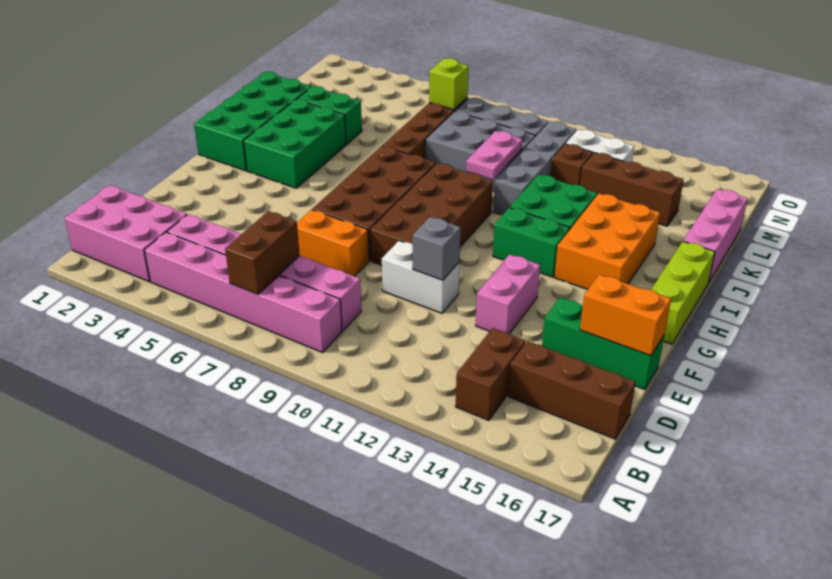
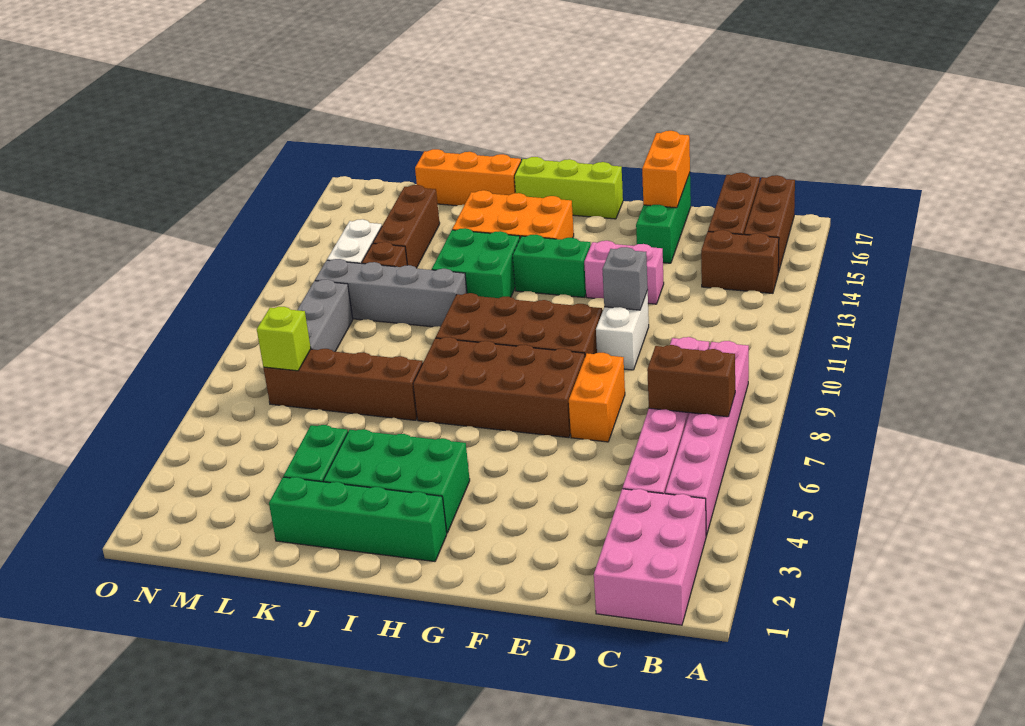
none -> brown brick B15:B17 level 1
green brick H1:K2 level 1 -> green brick H2:K2 level 1
green brick H12:H13 level 1 -> green brick G13:H13 level 1
pink plate J10:K10 level 2 -> none
pink brick J17:L17 level 1 -> orange brick J17:L17 level 1
grey brick K8:L10 level 1 -> none

